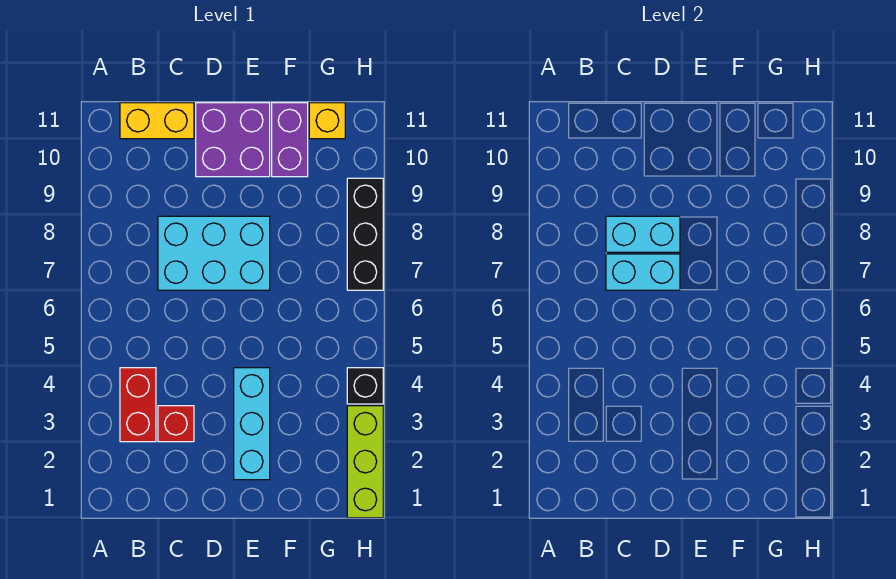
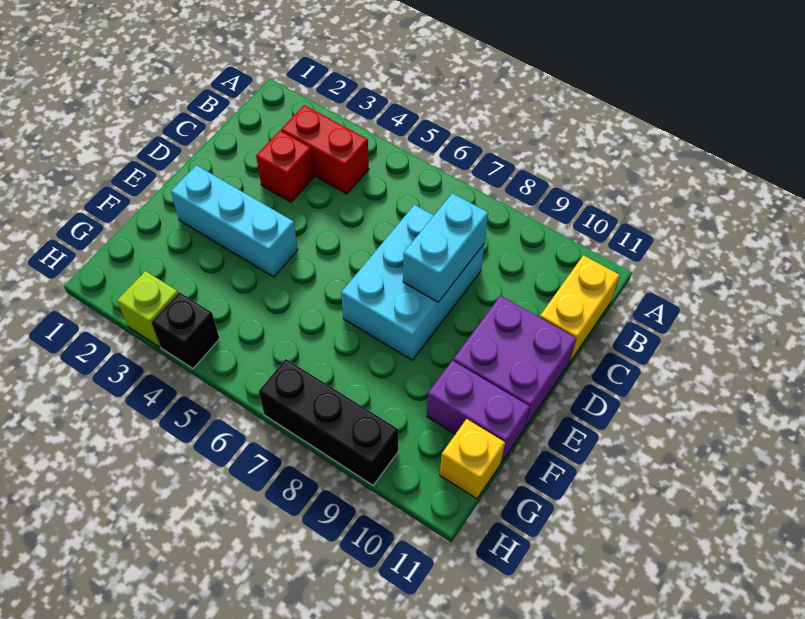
cyan brick C7:D7 level 2 -> none
lime brick H1:H3 level 1 -> lime brick H3 level 1

